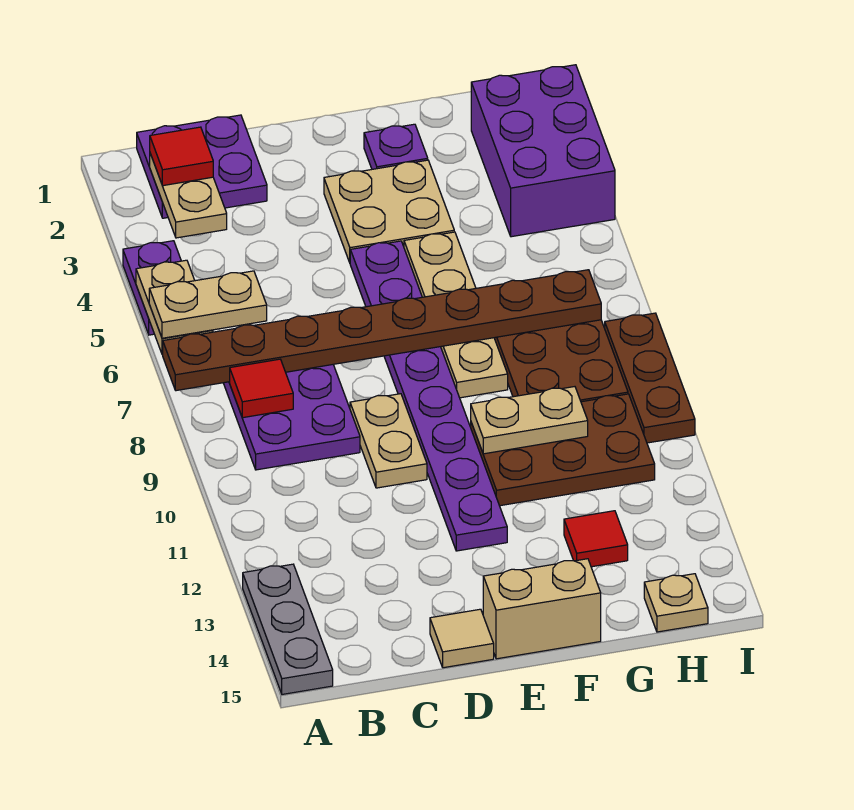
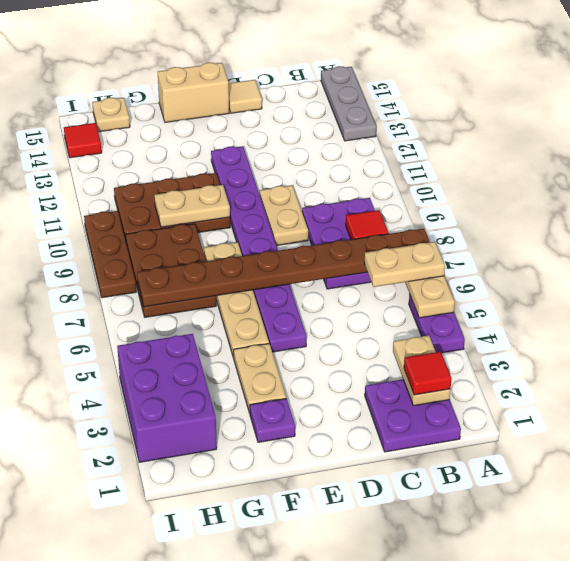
tan plate E3:F4 level 1 -> tan plate F3:F4 level 1
red tile G13 level 1 -> red tile I14 level 1

